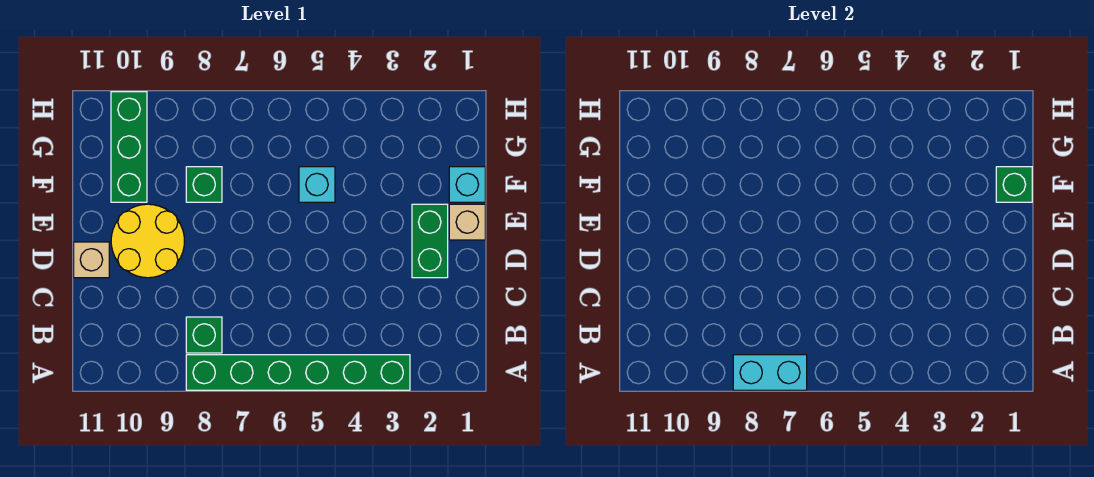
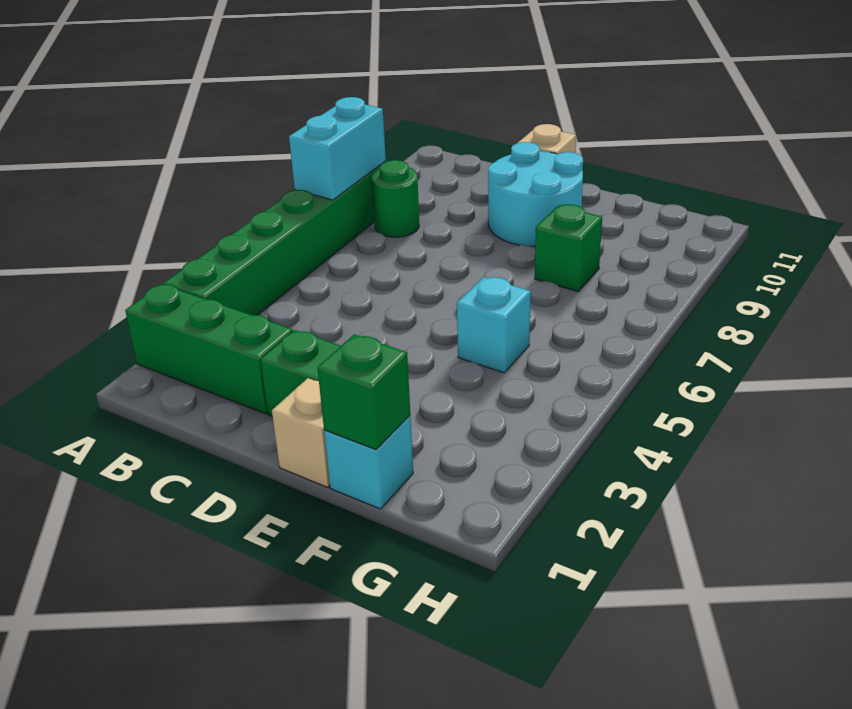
green brick B8 level 1 -> green round brick B8 level 1
yellow round brick D9:E10 level 1 -> cyan round brick D9:E10 level 1
green brick F10:H10 level 1 -> green brick A2:C2 level 1

